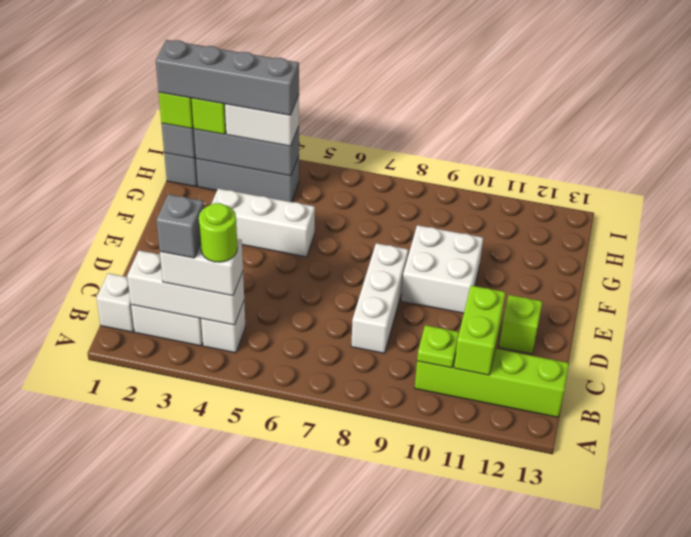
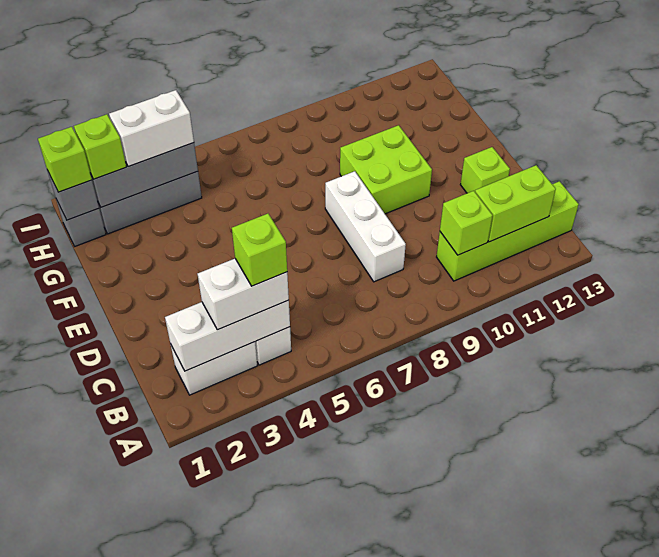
white brick B1 level 1 -> none
grey brick B3 level 4 -> none
lime round brick B4 level 4 -> lime brick B4 level 4
lime plate B10 level 2 -> lime brick B10 level 2
lime brick B11:C11 level 2 -> lime brick B11:B12 level 2
white brick E9:F10 level 1 -> lime brick E9:F10 level 1
white brick F3:F5 level 1 -> none
grey brick H1:H4 level 4 -> none

